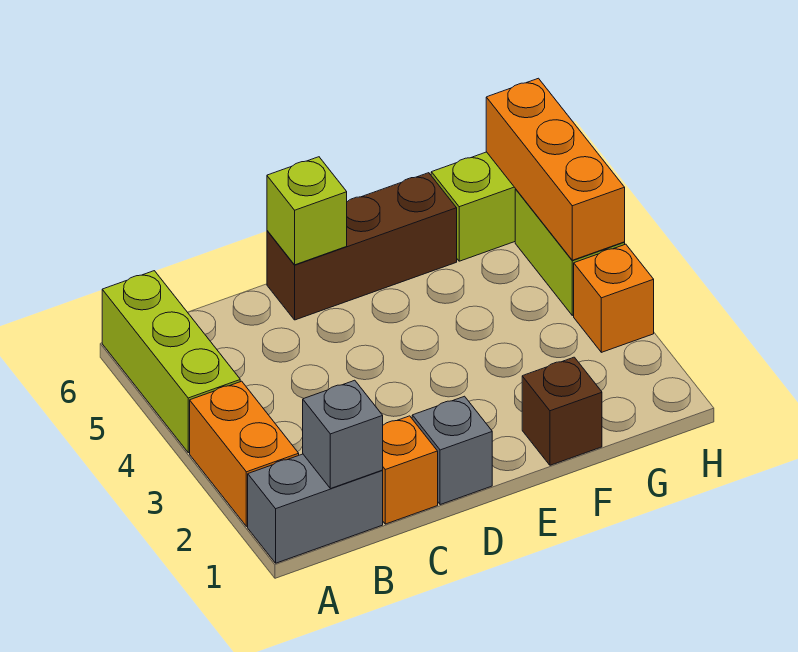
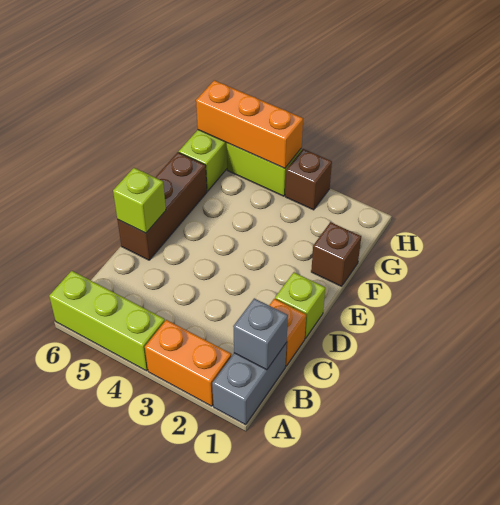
grey brick D1 level 1 -> lime brick D1 level 1
orange brick H3 level 1 -> brown brick H3 level 1

